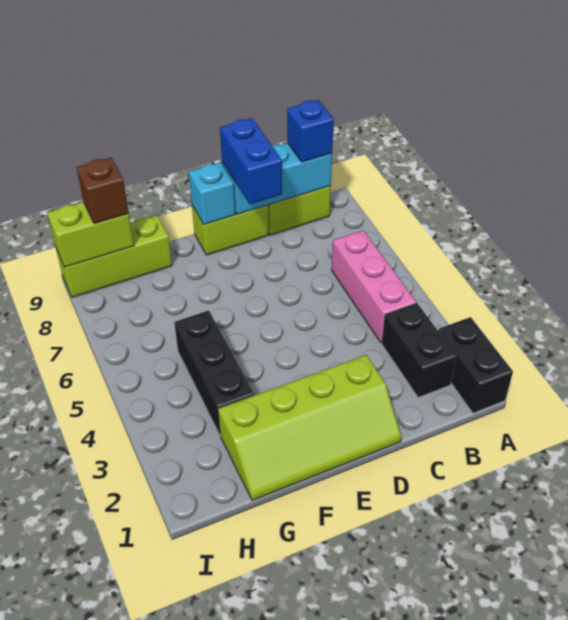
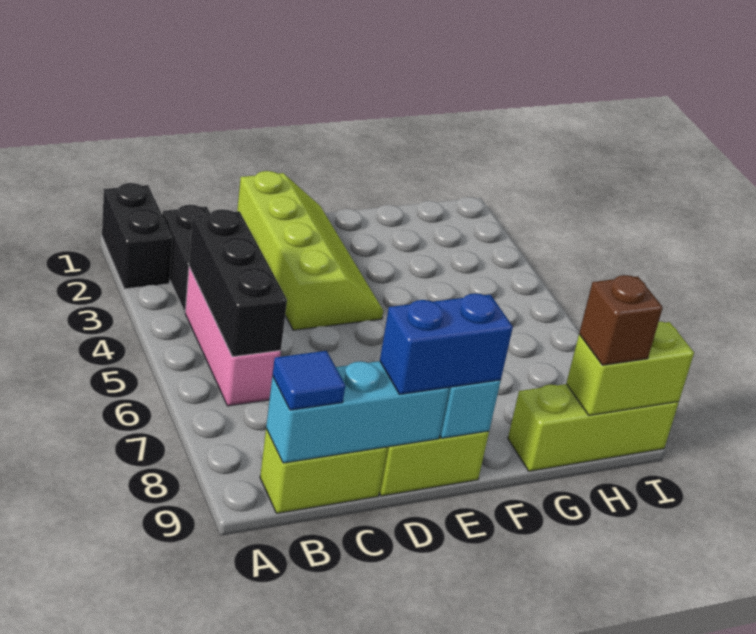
blue brick B9 level 3 -> blue tile B9 level 3
lime slope D1:G2 level 1 top 2 -> lime slope D1:E4 level 1 top D
blue brick D8:D9 level 3 -> blue brick D9:E9 level 3
black brick G3:G5 level 1 -> black brick B4:B6 level 2

